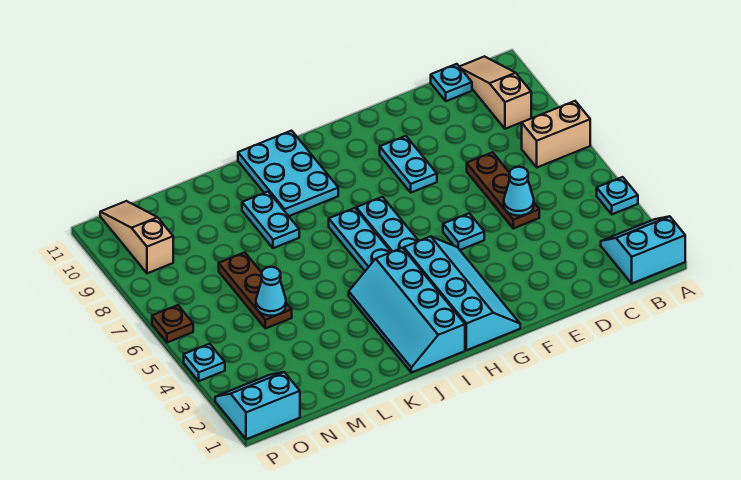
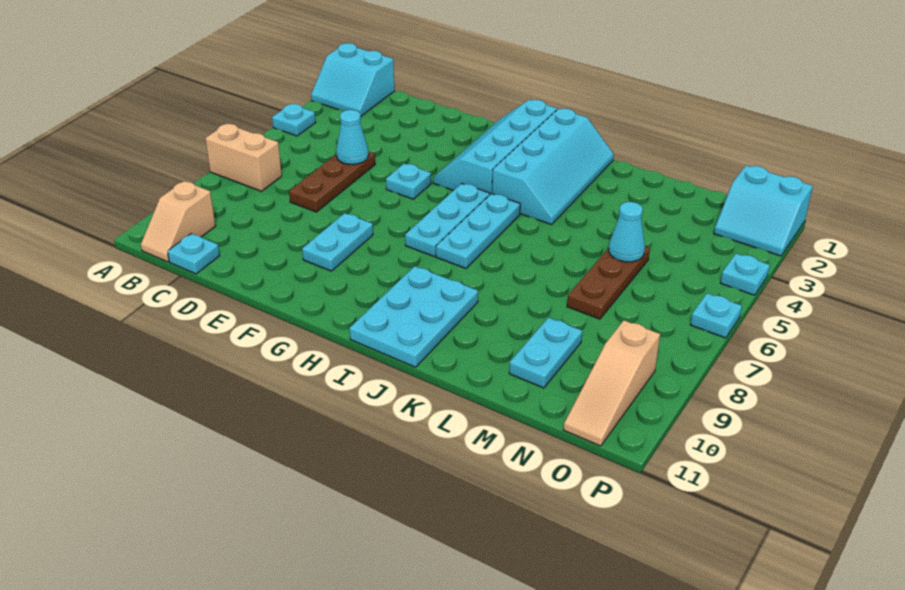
tan slope B9:B11 level 1 top 9 -> tan slope B10:B11 level 1 top 10
cyan plate K8:K9 level 1 -> cyan plate M9:M10 level 1
brown plate P6 level 1 -> cyan plate P6 level 1

